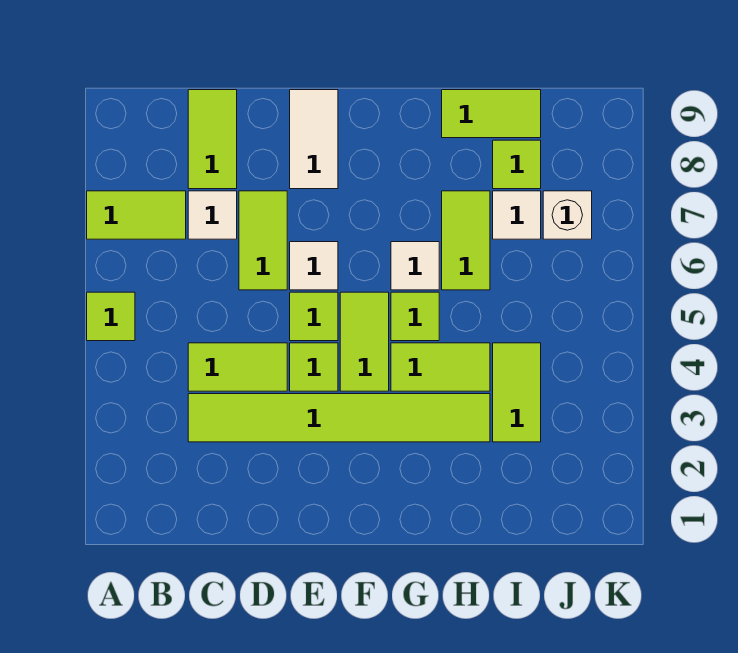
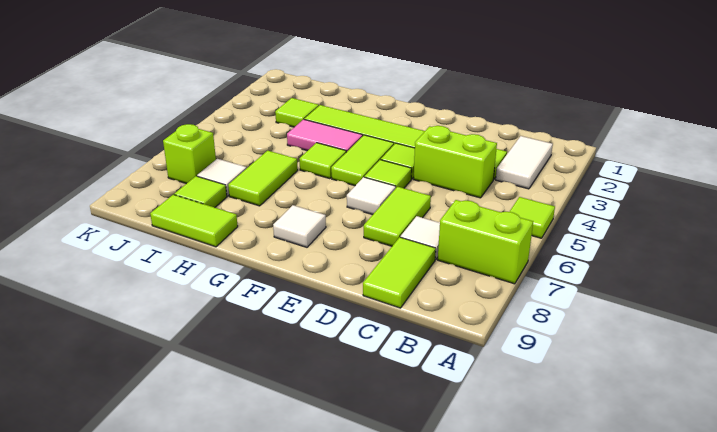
lime tile A7:B7 level 1 -> lime brick A7:B7 level 1
lime tile C4:D4 level 1 -> lime brick C4:D4 level 1
white tile E8:E9 level 1 -> white tile B2:B3 level 1
lime tile G4:H4 level 1 -> pink tile G4:H4 level 1
white tile G6 level 1 -> white tile F8 level 1
lime tile I3:I4 level 1 -> lime tile I3 level 1
white brick J7 level 1 -> lime brick J7 level 1

